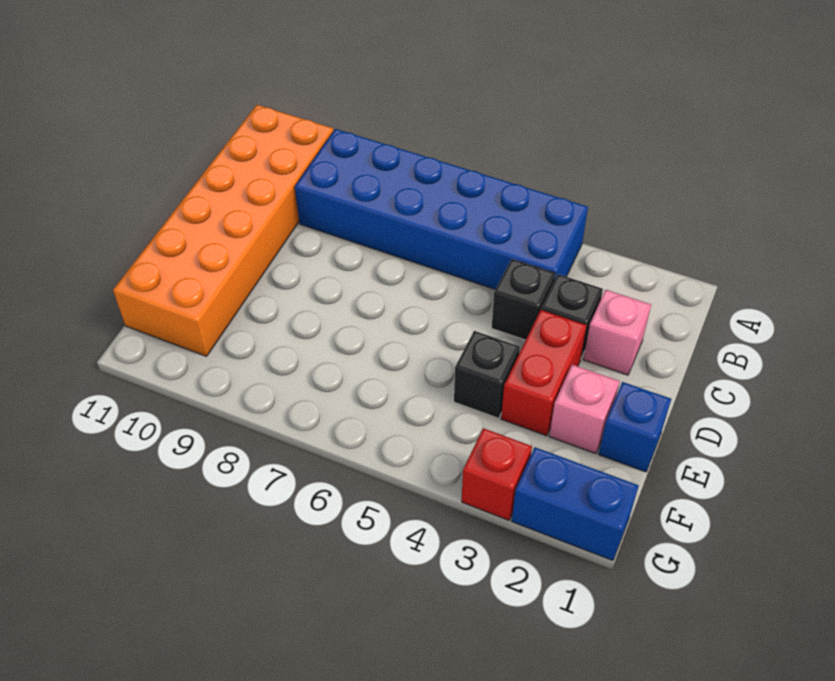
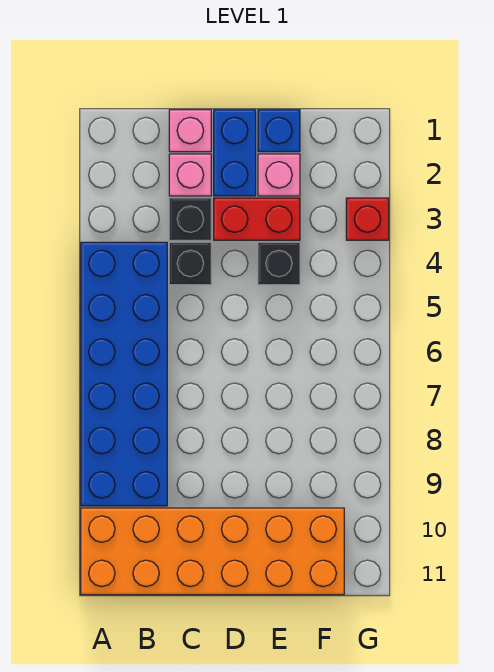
none -> pink brick C1 level 1
blue brick G1:G2 level 1 -> blue brick D1:D2 level 1

